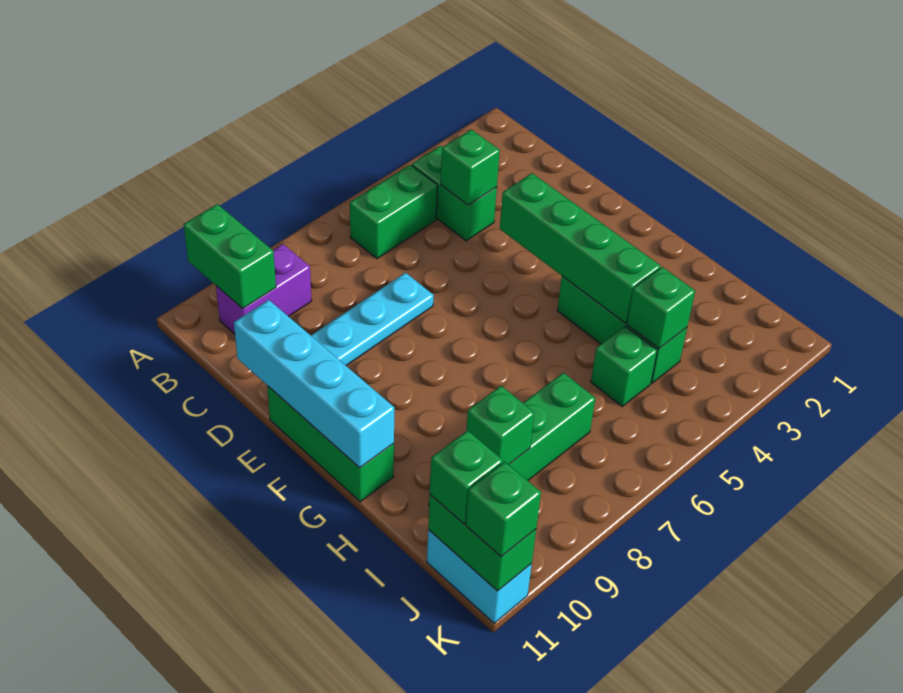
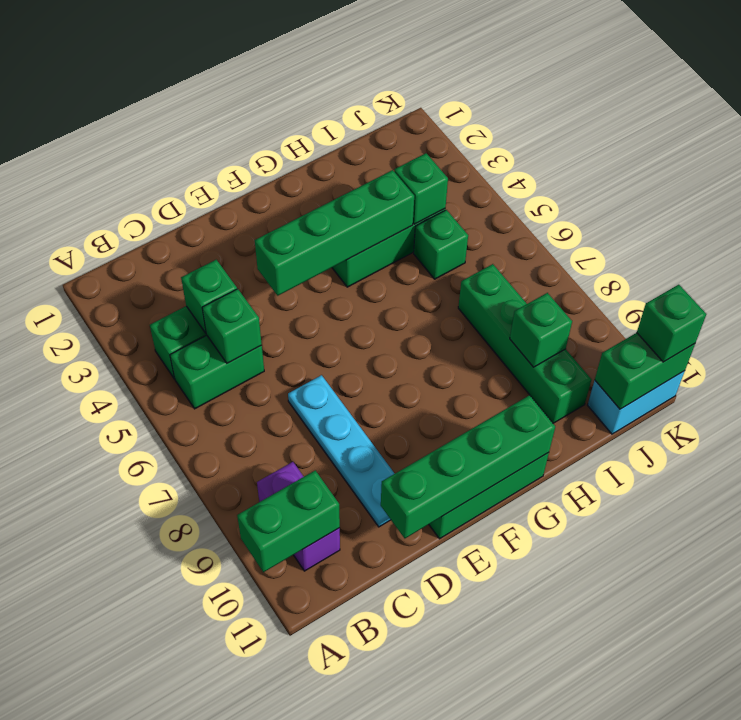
green brick B5:B6 level 1 -> green brick B5:C5 level 1
cyan brick D11:G11 level 2 -> green brick D11:G11 level 2
green brick J11 level 3 -> green brick C5 level 2

